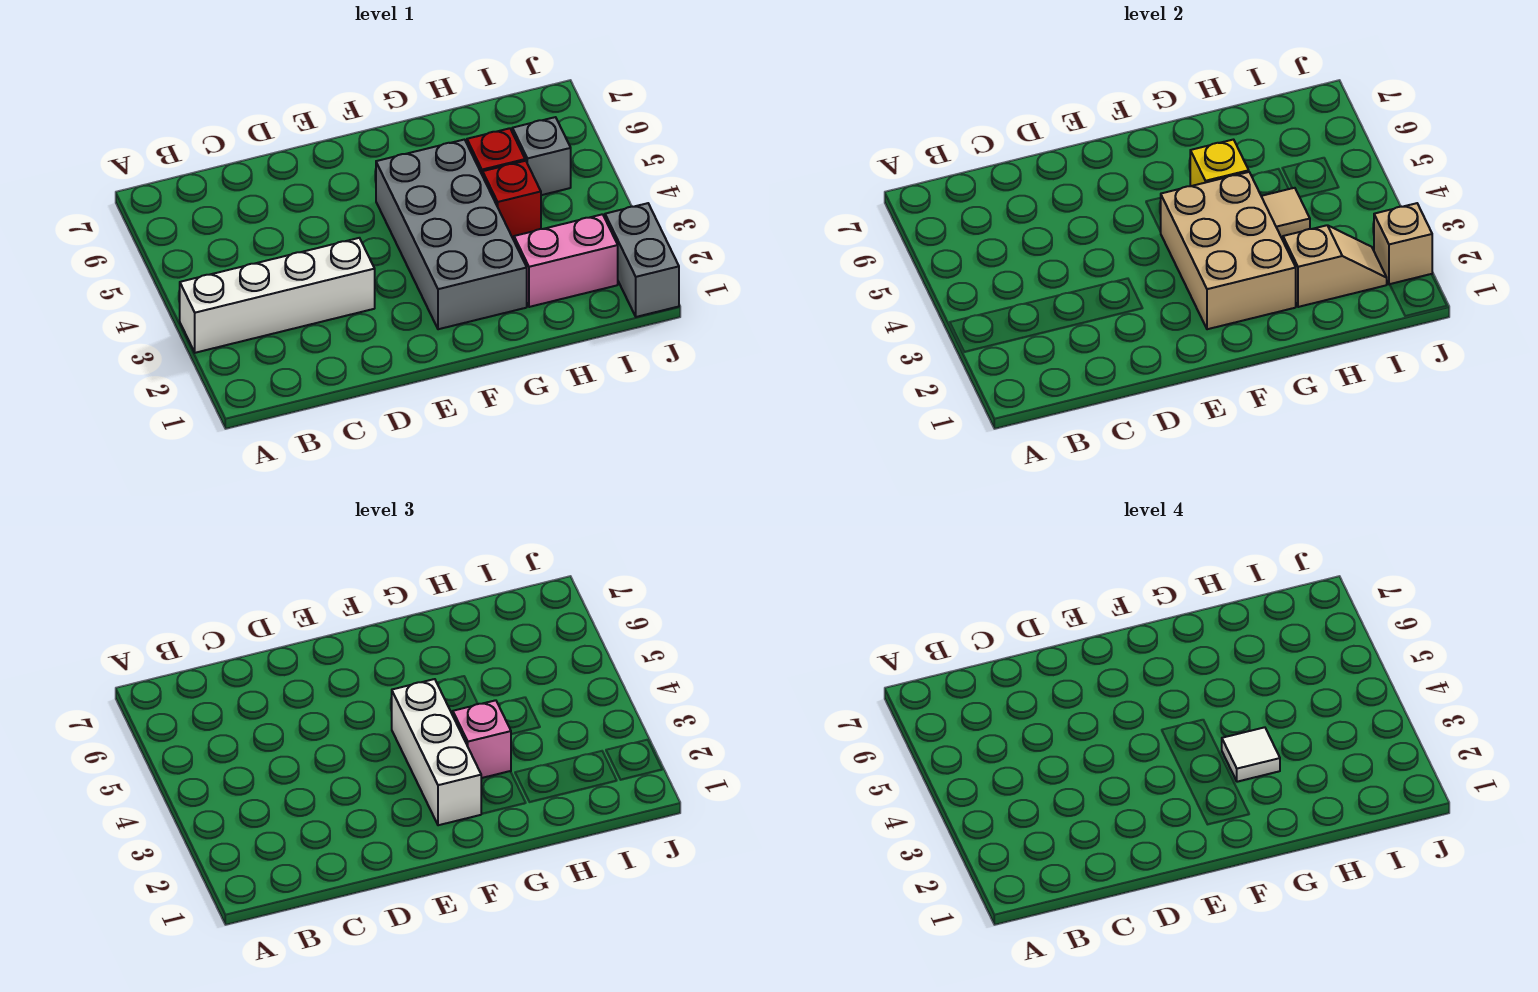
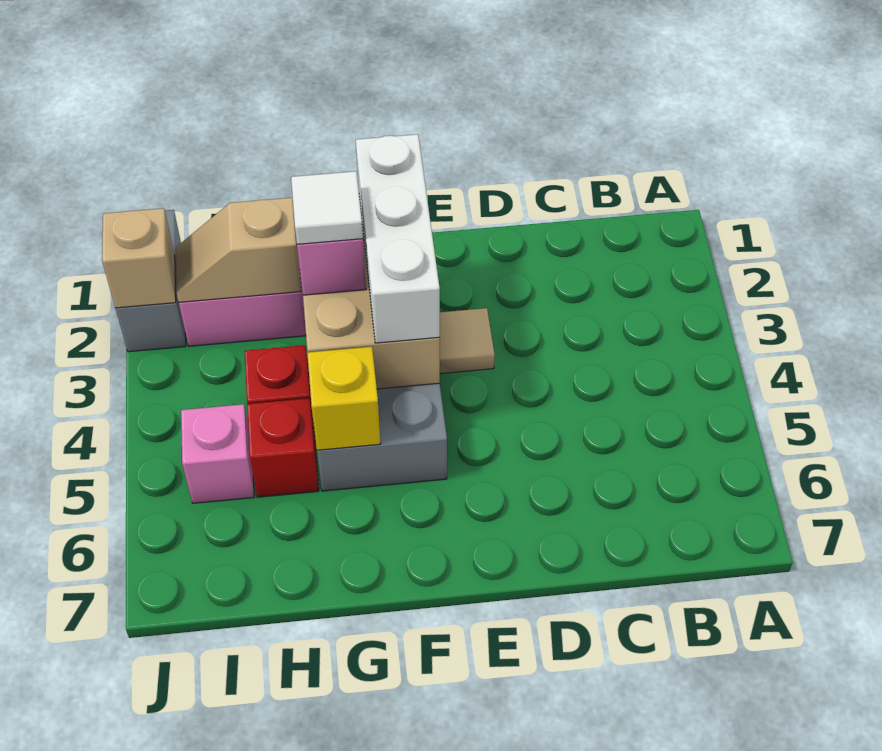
white brick A3:D3 level 1 -> none
tan tile H4 level 2 -> tan tile E3 level 1
grey brick I5 level 1 -> pink brick I5 level 1

